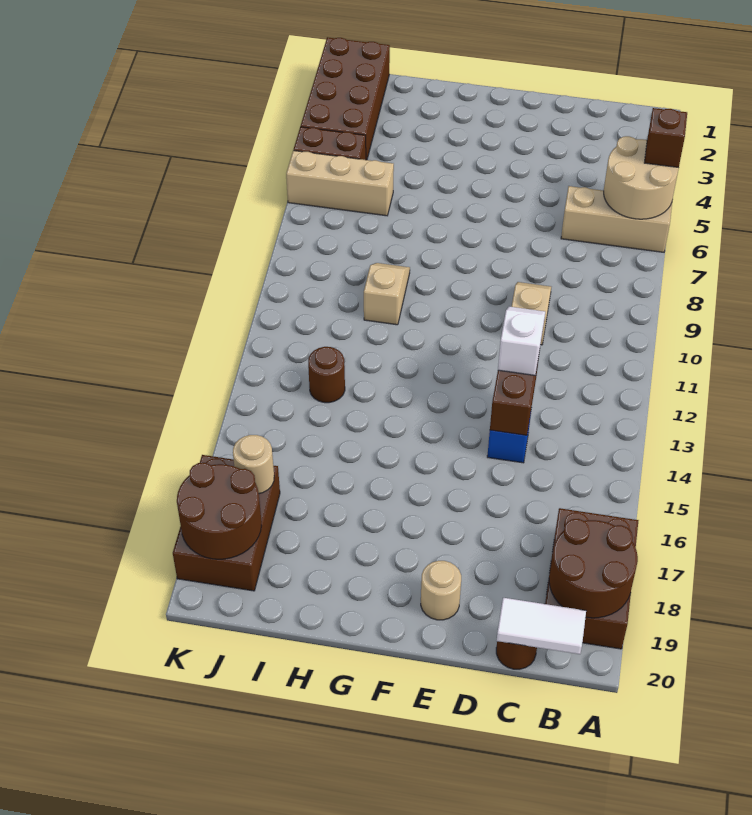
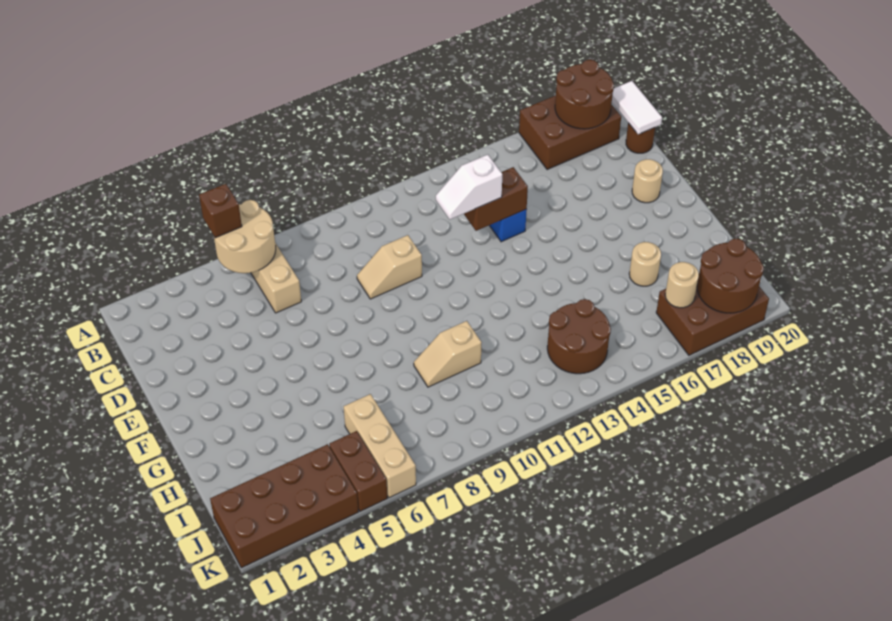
none -> tan round brick H17 level 1
brown round brick I13 level 1 -> brown round brick I13:J14 level 1

